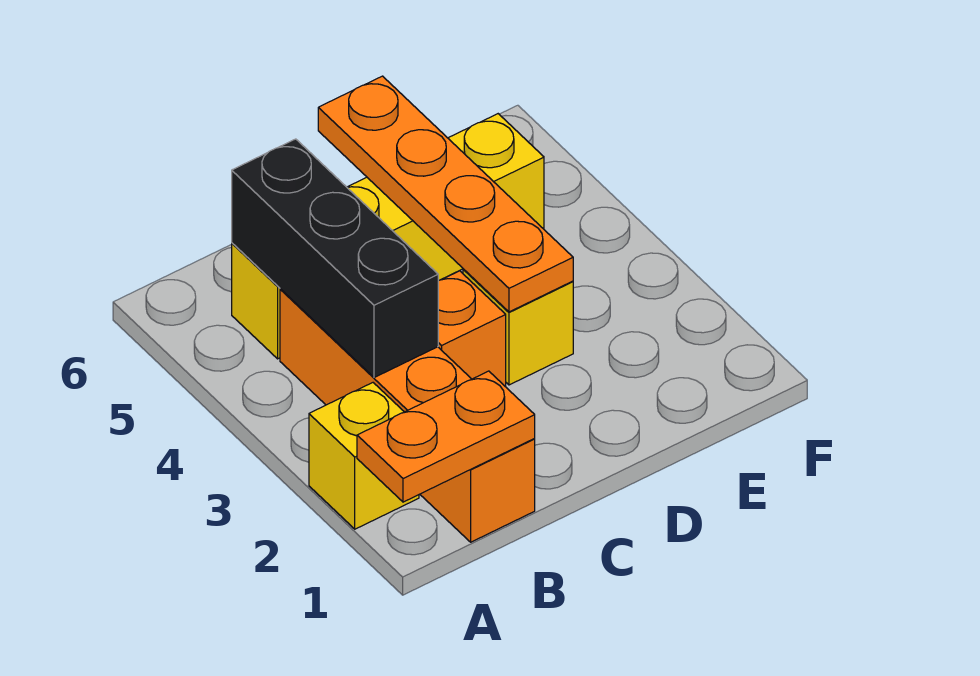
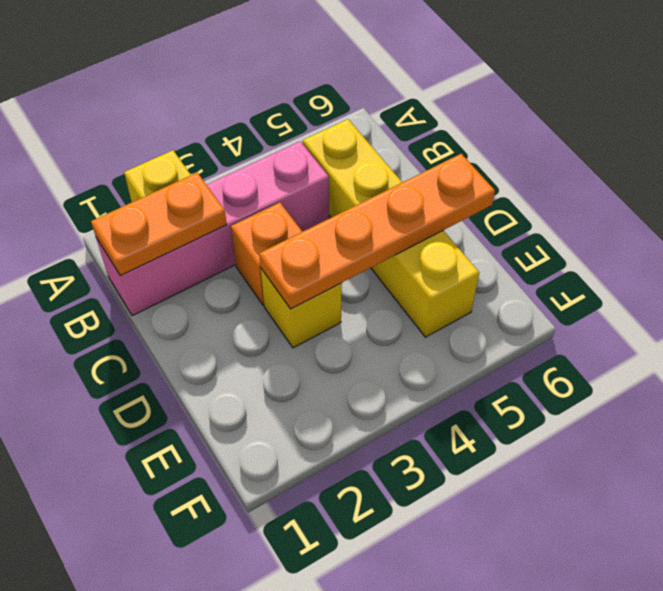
orange plate A1:B1 level 2 -> orange plate B1:B2 level 2
orange brick B1:B4 level 1 -> pink brick B1:B4 level 1
black brick B3:B5 level 2 -> none

